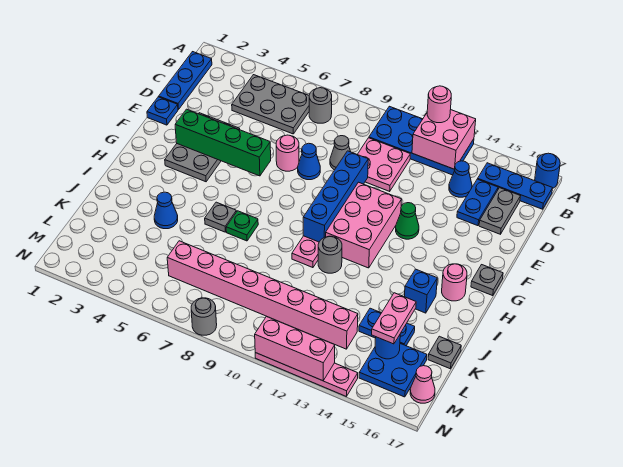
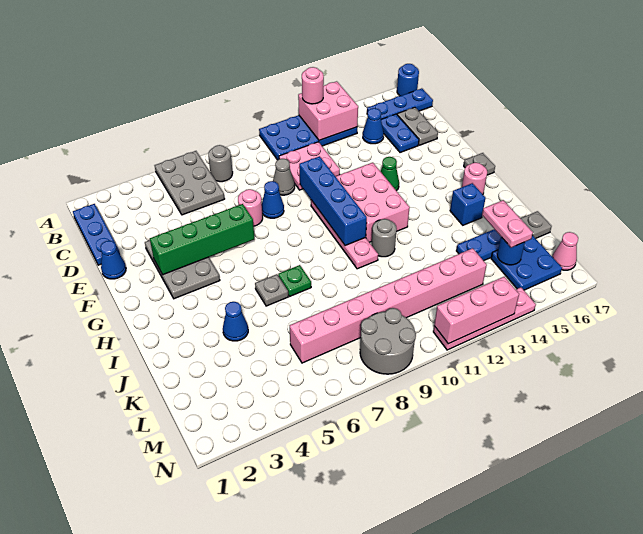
grey plate B4:C6 level 1 -> grey plate A5:C6 level 1
blue plate E1 level 1 -> blue cone E1 level 1
grey round brick N8 level 1 -> grey round brick M8:N9 level 1

